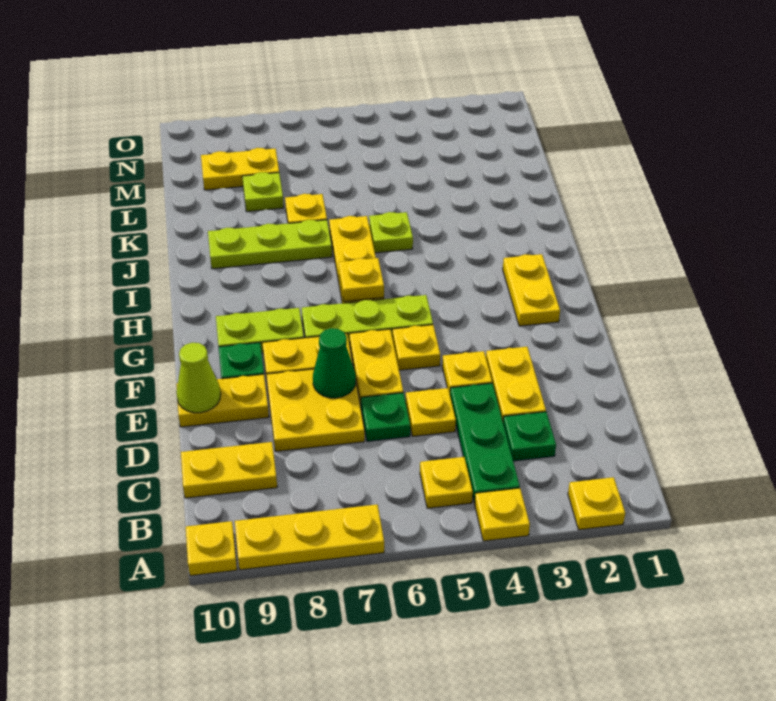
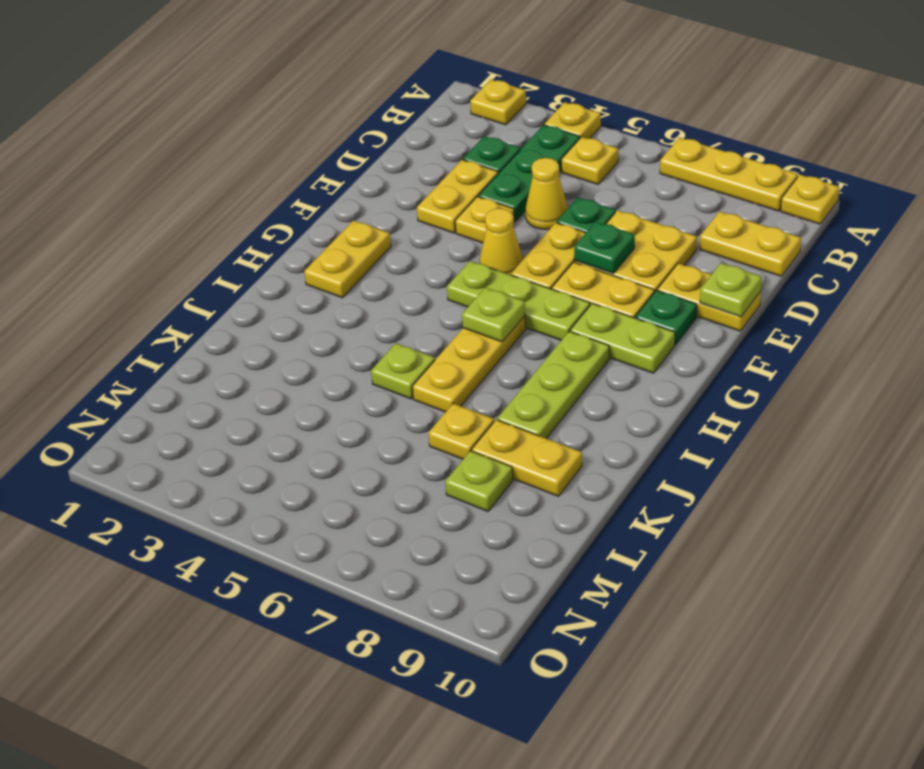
yellow plate D5 level 1 -> yellow cone D5 level 1
green cone E7 level 2 -> green plate E7 level 2
lime cone E10 level 2 -> lime plate E10 level 2
yellow plate F5 level 1 -> yellow cone F5 level 1
yellow plate H6 level 2 -> lime plate H6 level 2
lime plate J7:J9 level 1 -> lime plate H8:J8 level 1
yellow plate M8:M9 level 1 -> yellow plate K8:K9 level 1

